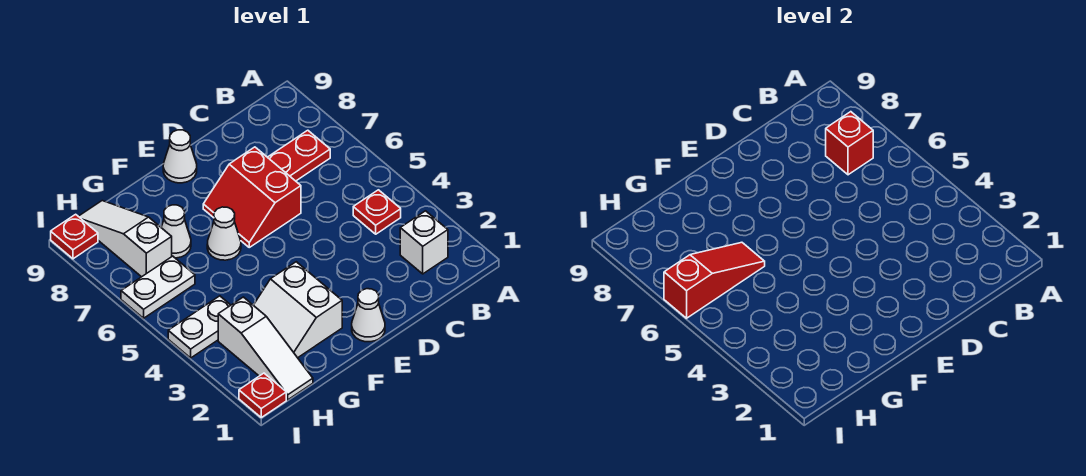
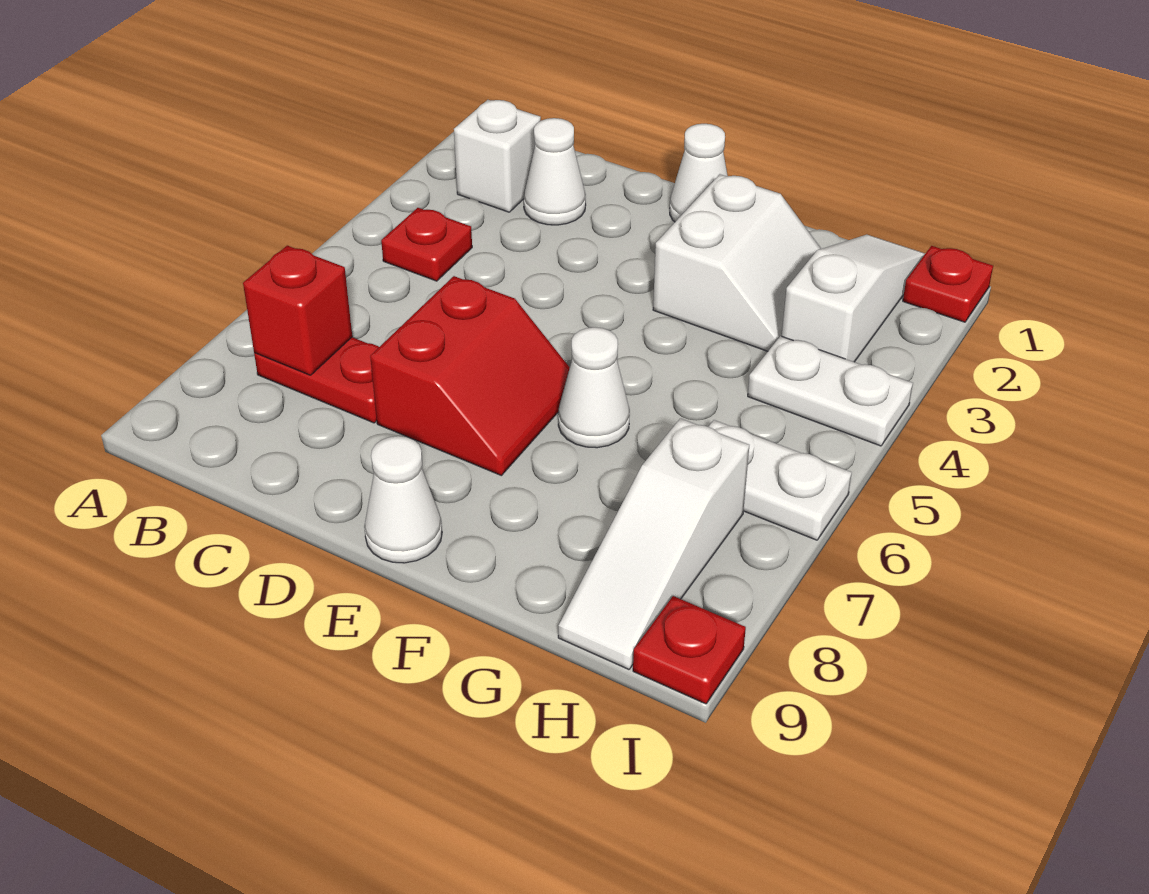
red slope G6:I6 level 2 top I -> none
white cone G7 level 1 -> white cone C2 level 1

